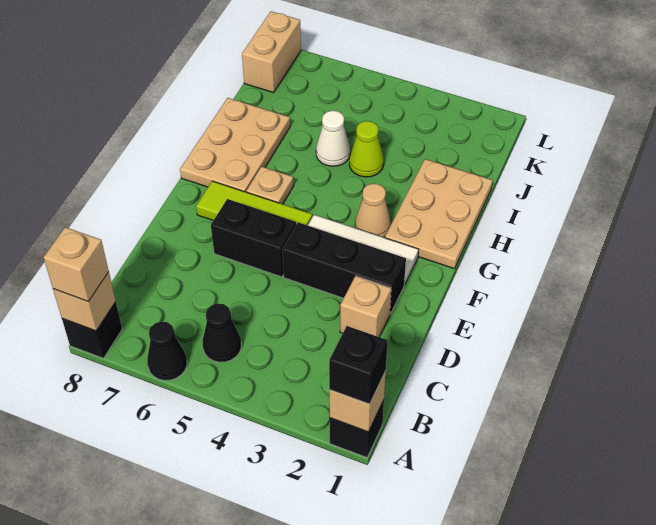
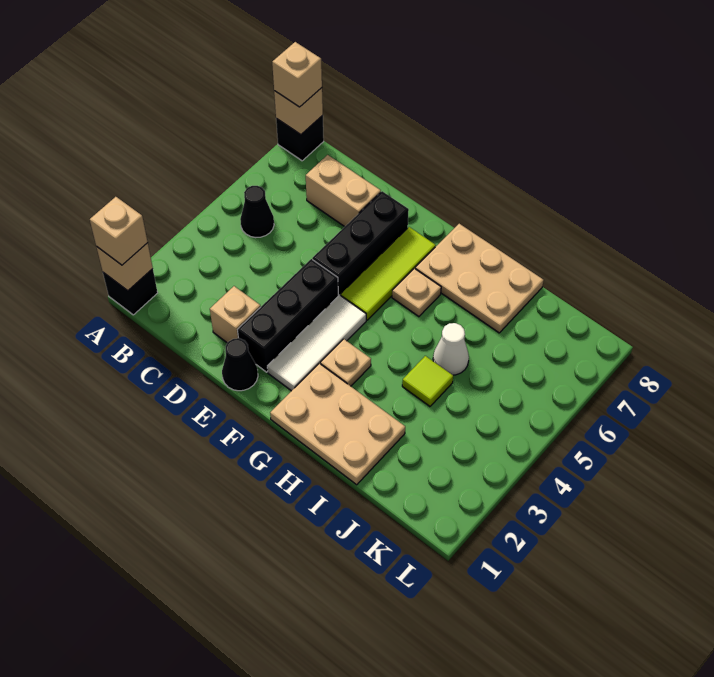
black brick A1 level 3 -> tan brick A1 level 3
black cone A6 level 1 -> black cone E1 level 1
black brick E5:E6 level 1 -> black brick E5:E7 level 1
tan cone G3 level 1 -> tan plate G3 level 1
lime cone I4 level 1 -> lime tile I4 level 1
tan brick K8:L8 level 1 -> tan brick C7:D7 level 1

